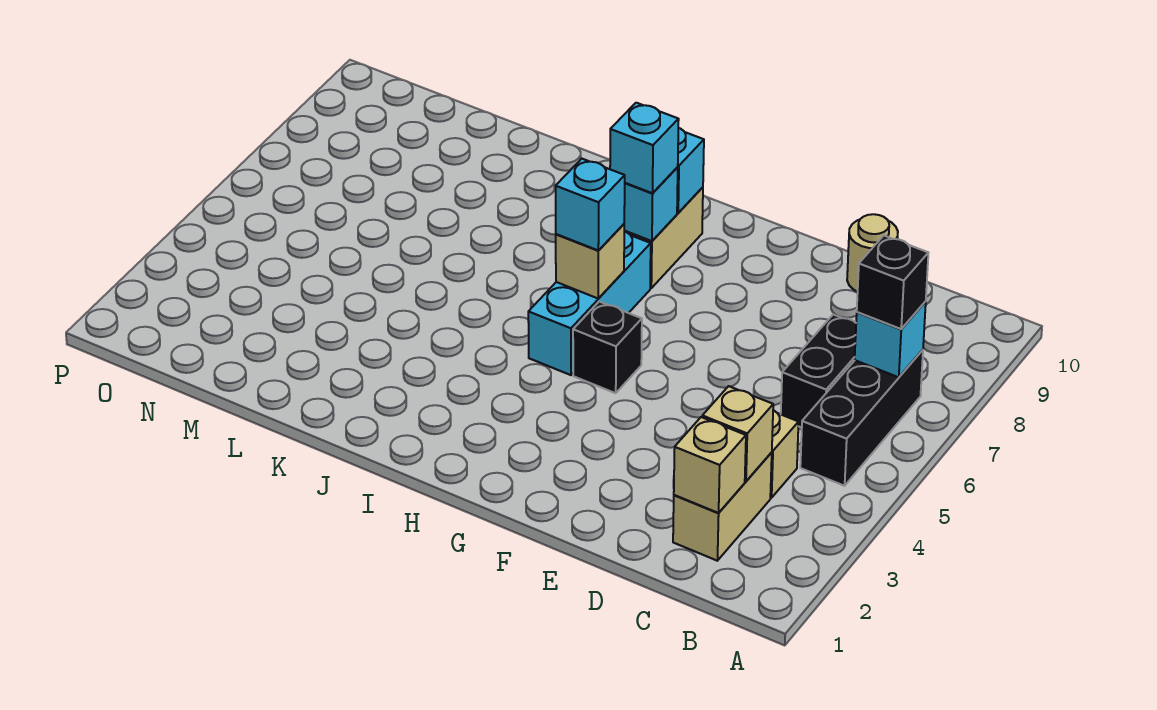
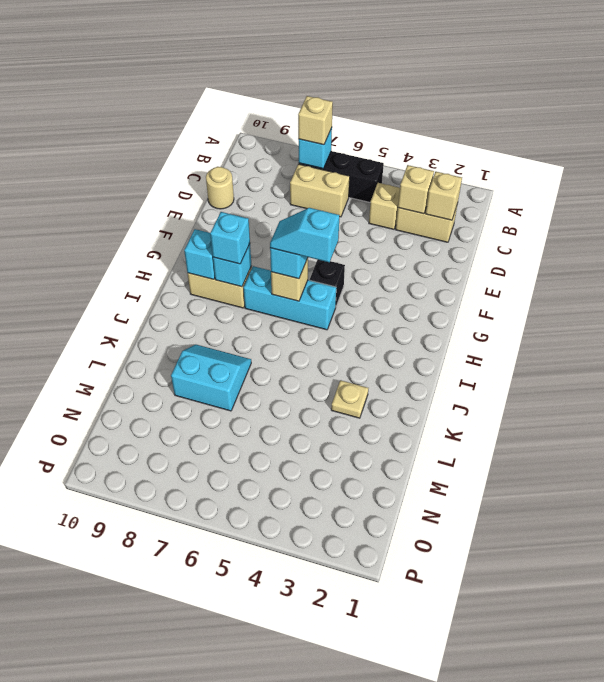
black brick B7 level 3 -> tan brick B7 level 3
black brick C6:C7 level 1 -> tan brick C6:C7 level 1
none -> cyan slope H5:H6 level 4 top 5
none -> tan plate K3 level 1
none -> cyan slope K7:L8 level 1 top L

